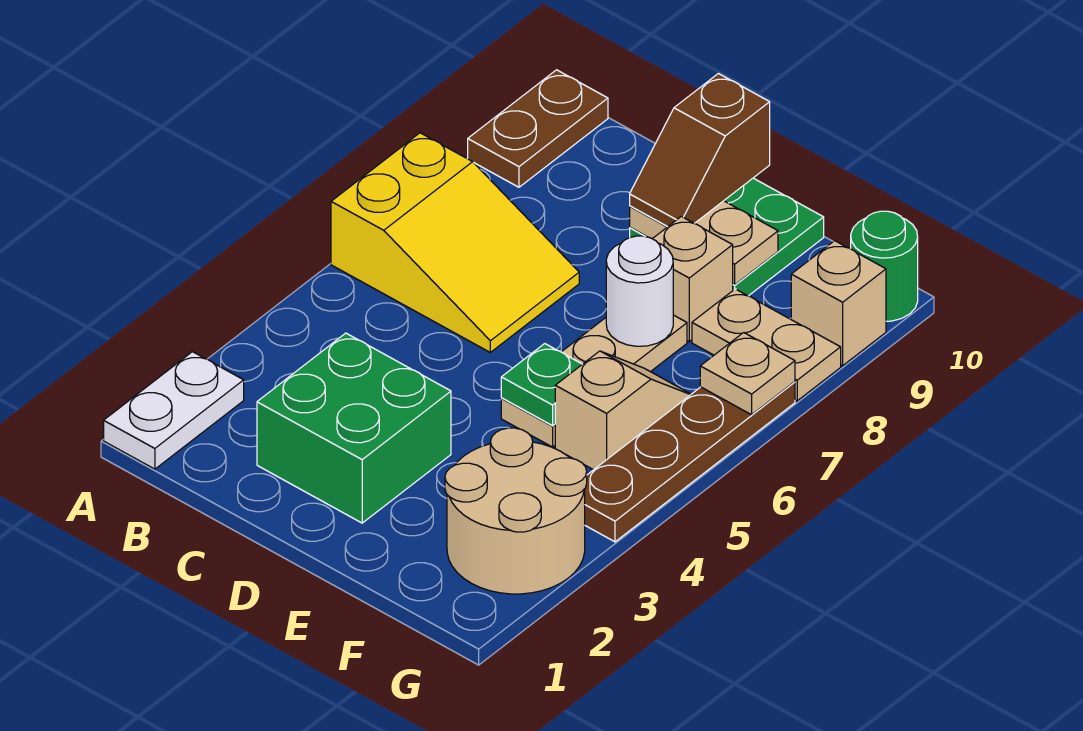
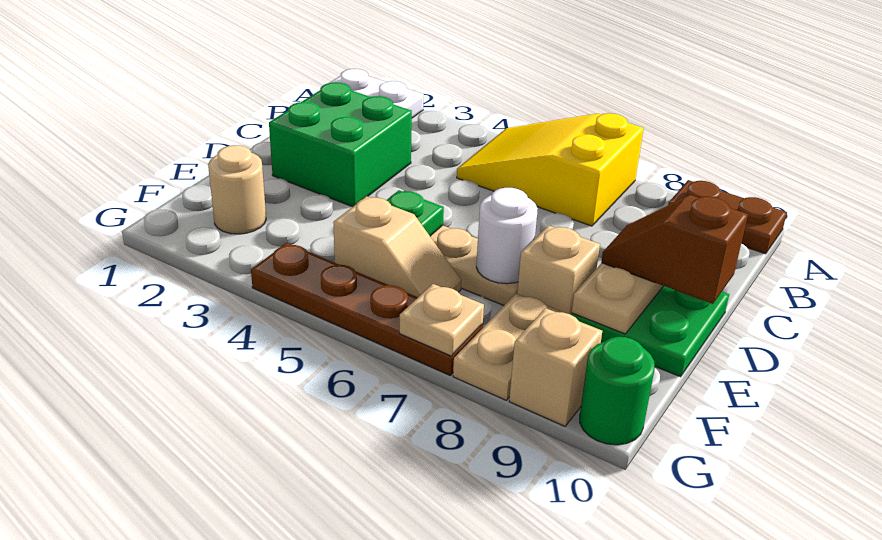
yellow slope A6:C7 level 1 top A -> yellow slope A5:B7 level 1 top 7
tan round brick F2:G3 level 1 -> tan round brick F2 level 1

